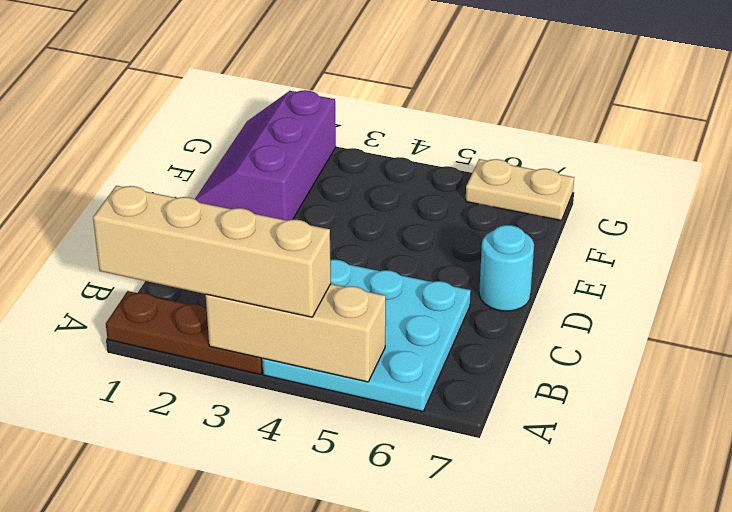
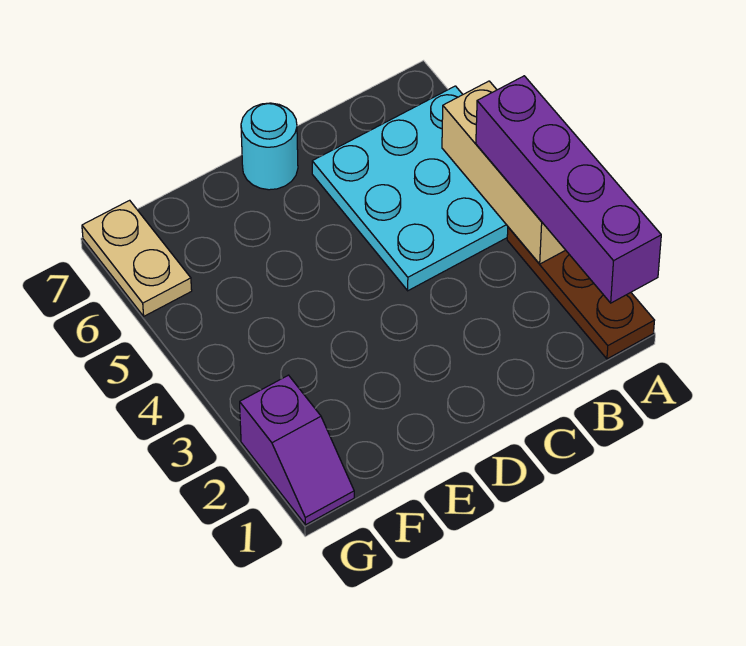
tan brick A1:A4 level 3 -> purple brick A1:A4 level 3
purple slope E1:G2 level 1 top 2 -> purple slope G1:G2 level 1 top 2

